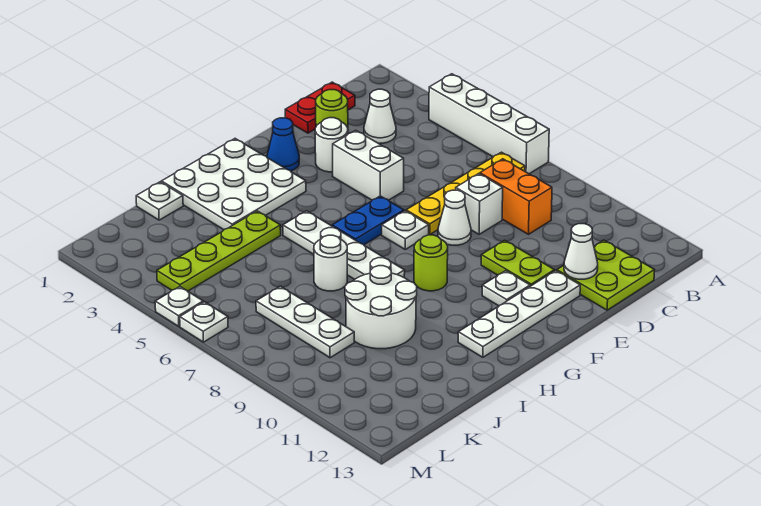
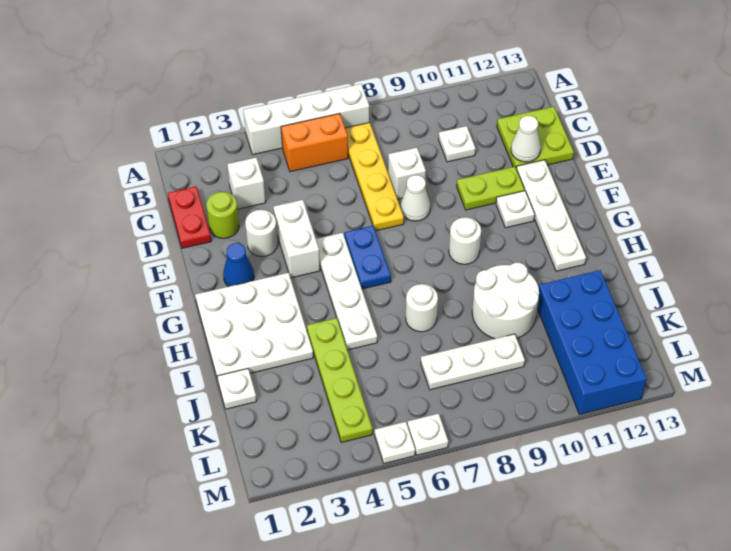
white cone C3 level 1 -> white brick C3 level 1
orange brick C8:C9 level 1 -> orange brick B5:B6 level 1
white brick E4:E5 level 1 -> white brick E4:F4 level 1
white plate F7 level 1 -> white plate C10 level 1
lime round brick G9 level 1 -> white round brick G9 level 1
white plate H5:H8 level 1 -> white plate F5:I5 level 1
none -> blue brick J11:M12 level 1

